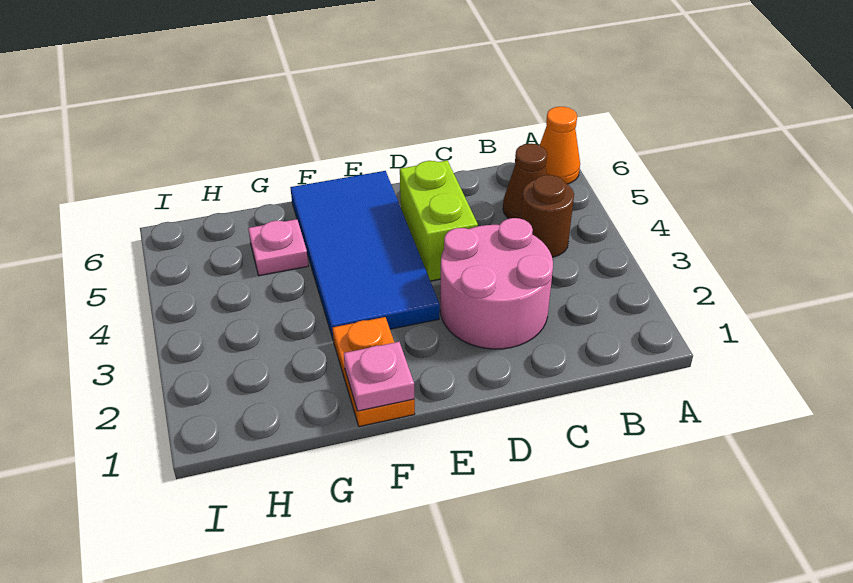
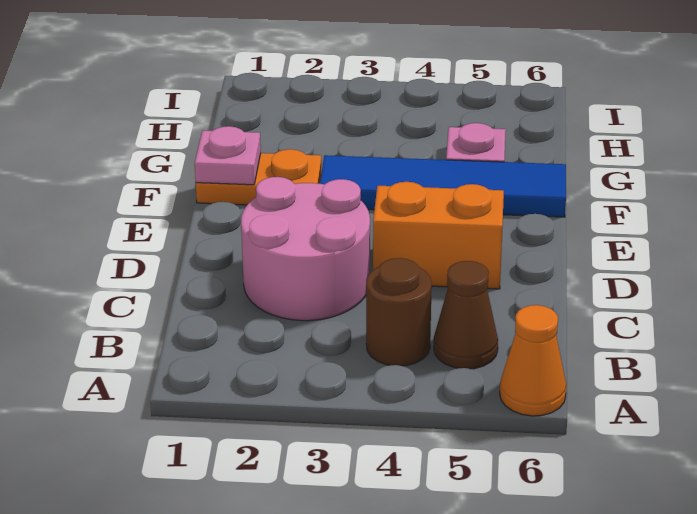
lime brick D4:D5 level 1 -> orange brick D4:D5 level 1
blue tile E3:F6 level 1 -> blue tile F3:F6 level 1

